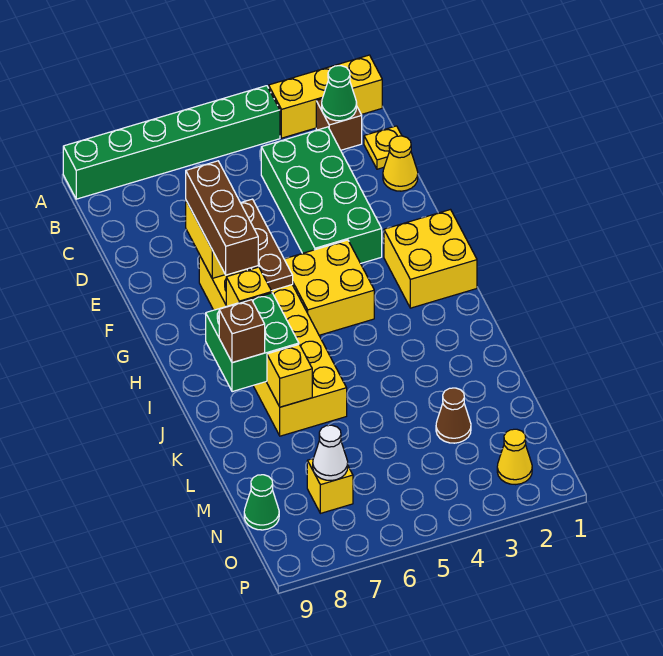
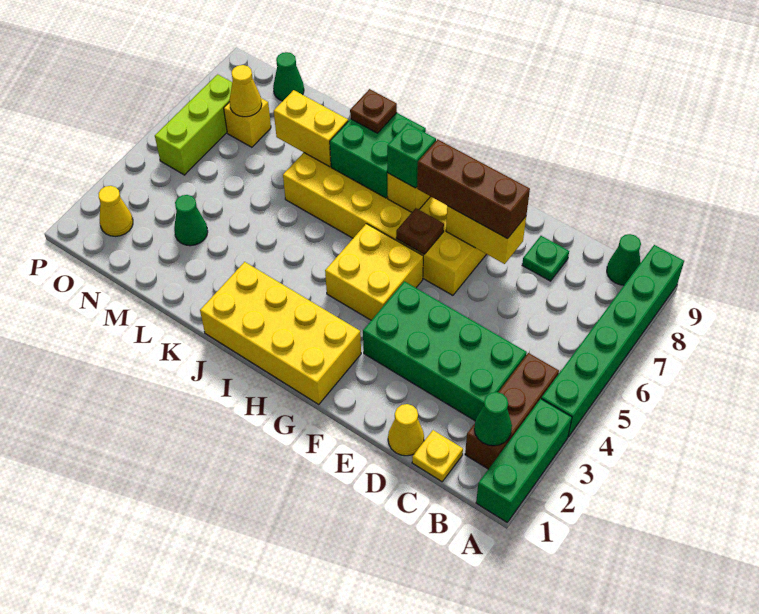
yellow brick A1:A3 level 1 -> green brick A1:A3 level 1
brown brick B2 level 1 -> brown brick B2:B4 level 1
none -> green cone B9 level 1
none -> green plate D8 level 1
brown plate E6:G6 level 2 -> brown plate G6 level 2
yellow brick G1:H2 level 1 -> yellow brick G1:J2 level 1
none -> green brick H7 level 3
brown brick J8 level 3 -> brown plate J8 level 3
yellow brick K7 level 2 -> yellow brick K7:L7 level 2
brown cone M3 level 1 -> green cone M3 level 1
white cone N7 level 2 -> yellow cone N7 level 2
none -> lime brick O5:O7 level 1

